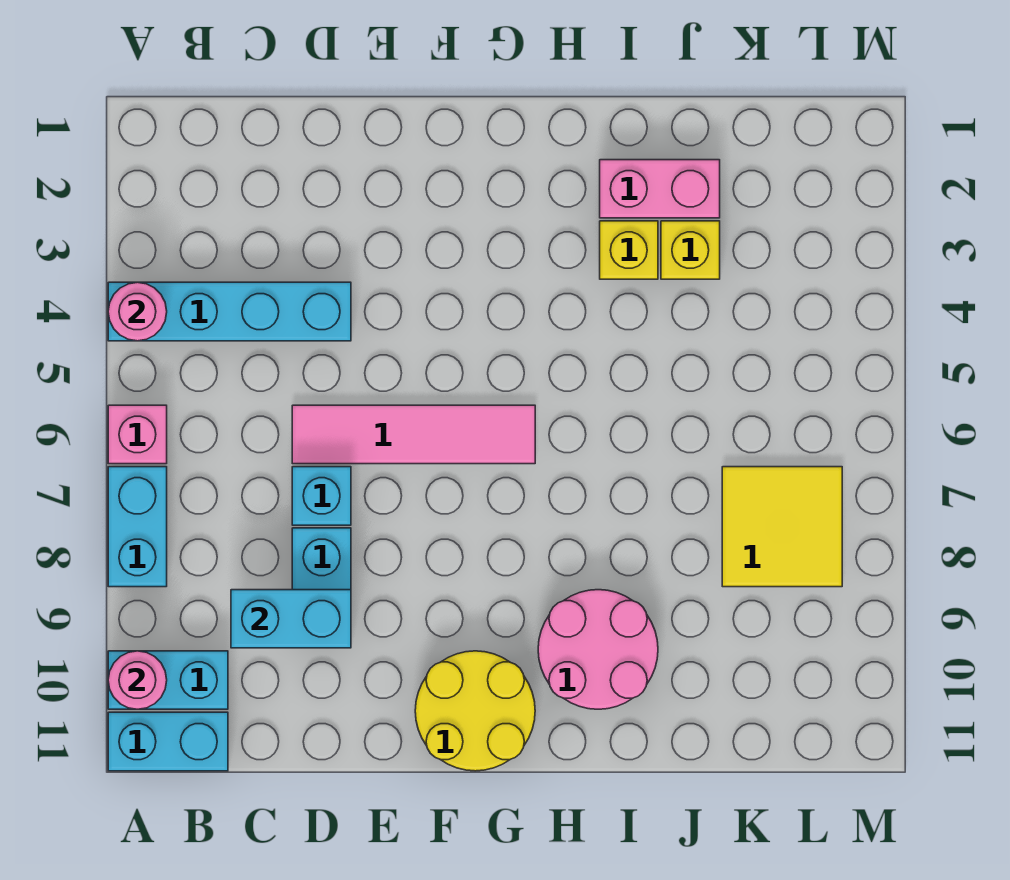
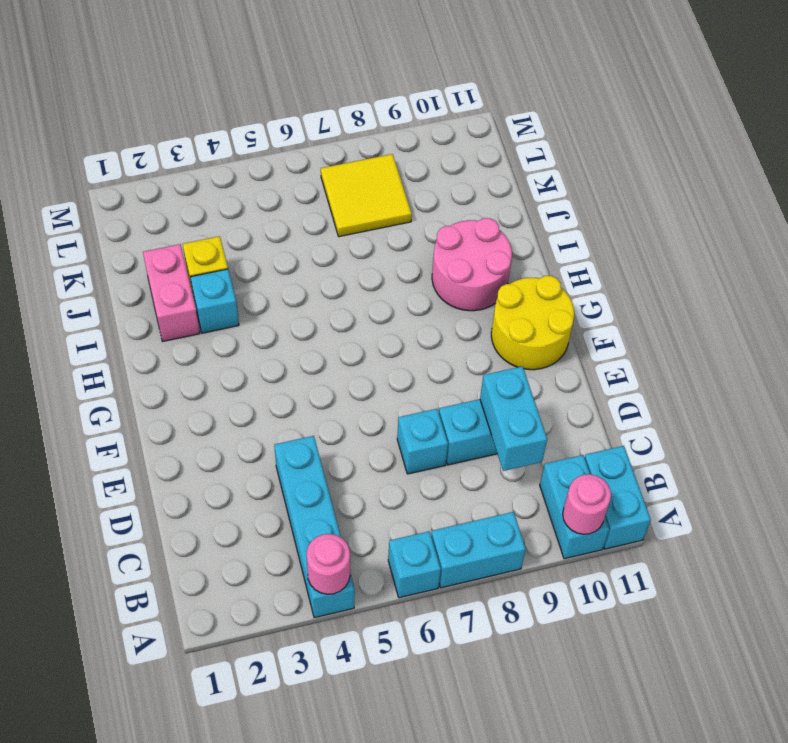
pink brick A6 level 1 -> cyan brick A6 level 1
pink tile D6:G6 level 1 -> none
yellow brick I3 level 1 -> cyan brick I3 level 1

